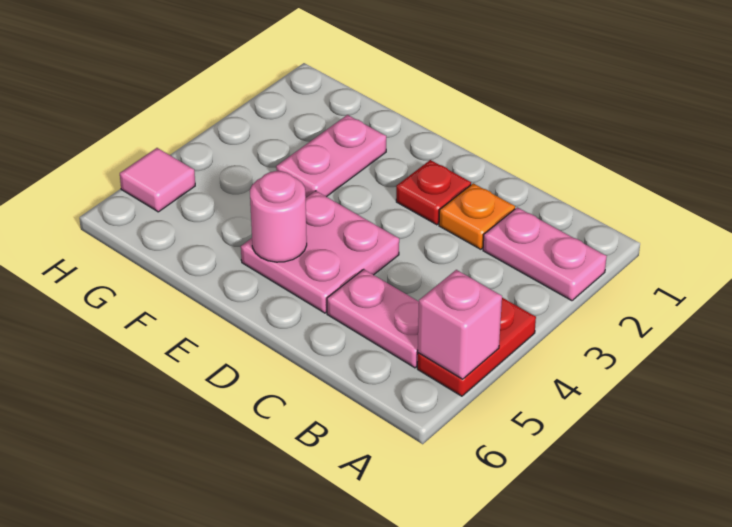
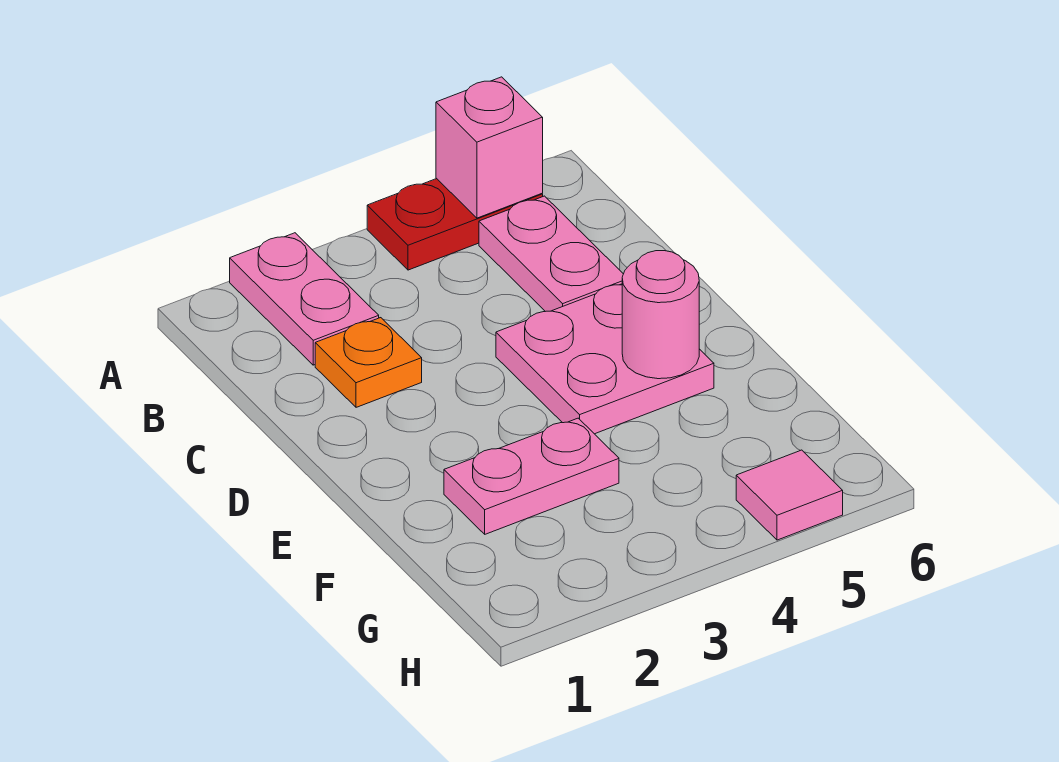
red plate D2 level 1 -> none

